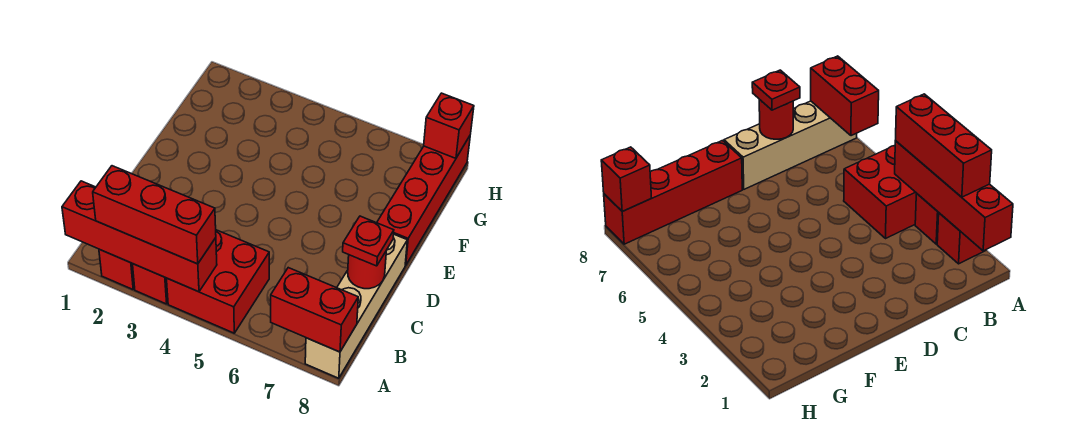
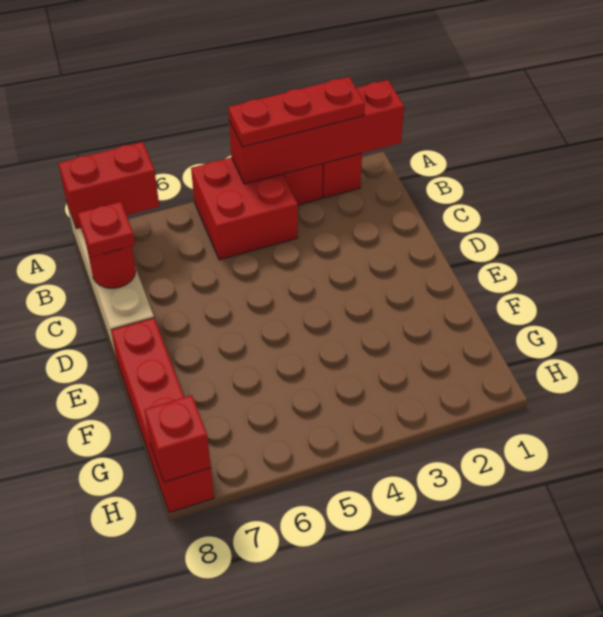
red brick A2:A4 level 3 -> red plate A2:A4 level 3

